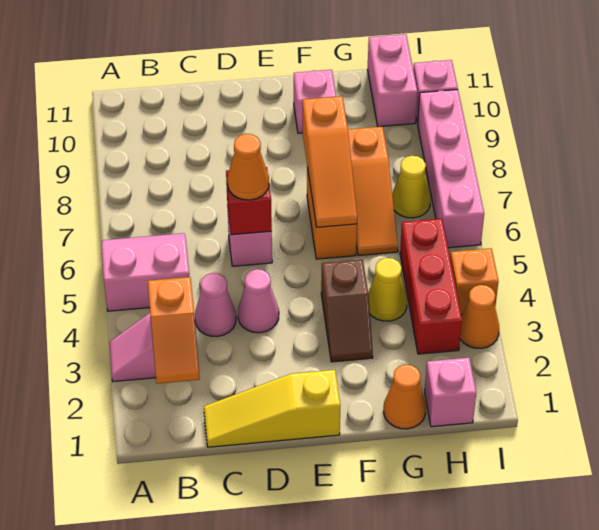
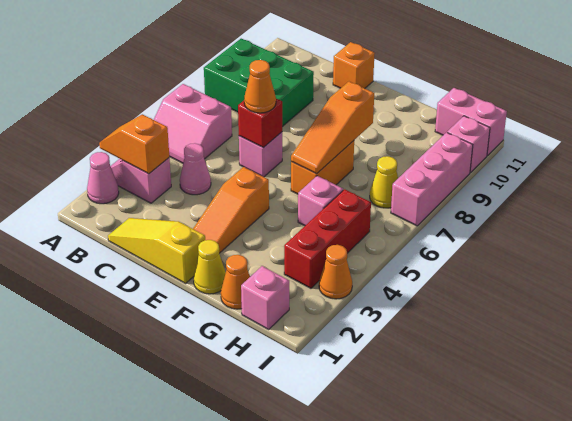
pink slope A5:B6 level 1 top 5 -> pink slope A5:B6 level 1 top 6
none -> green brick A8:C9 level 1
orange slope B2:B3 level 2 top 3 -> orange slope A3:B3 level 2 top B
pink cone D4 level 1 -> pink cone A2 level 1
brown slope F3:F4 level 1 top 4 -> none
pink brick F10 level 1 -> pink brick G5 level 1
yellow cone G4 level 1 -> yellow cone F1 level 1
orange slope G6:G8 level 1 top 8 -> orange slope E2:E4 level 1 top 4
pink brick H10:H11 level 1 -> pink brick H11:I11 level 1
orange brick I4 level 1 -> orange brick D11 level 1
pink brick I6:I9 level 1 -> pink brick I7:I9 level 1

